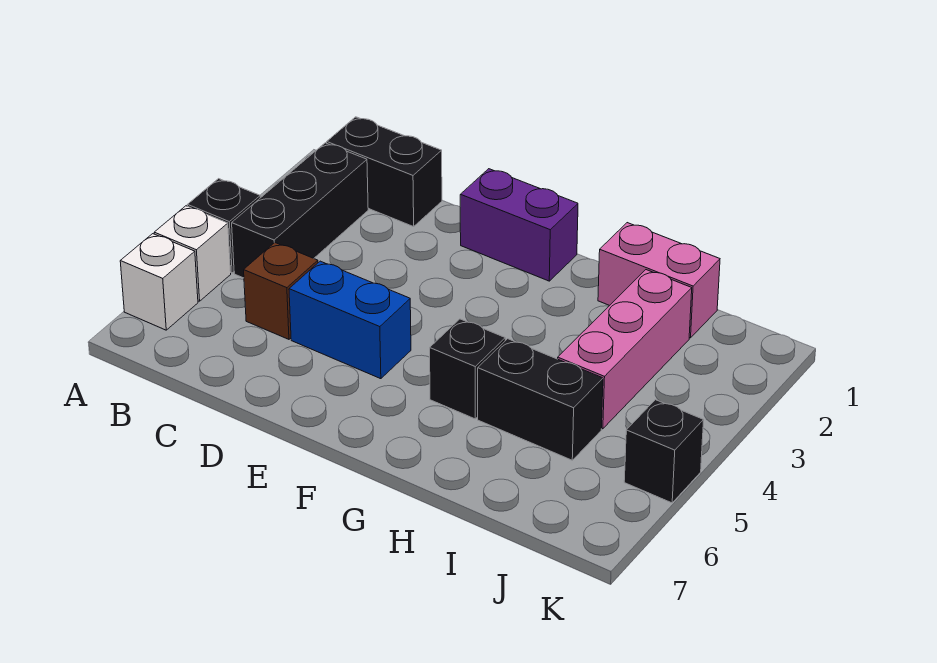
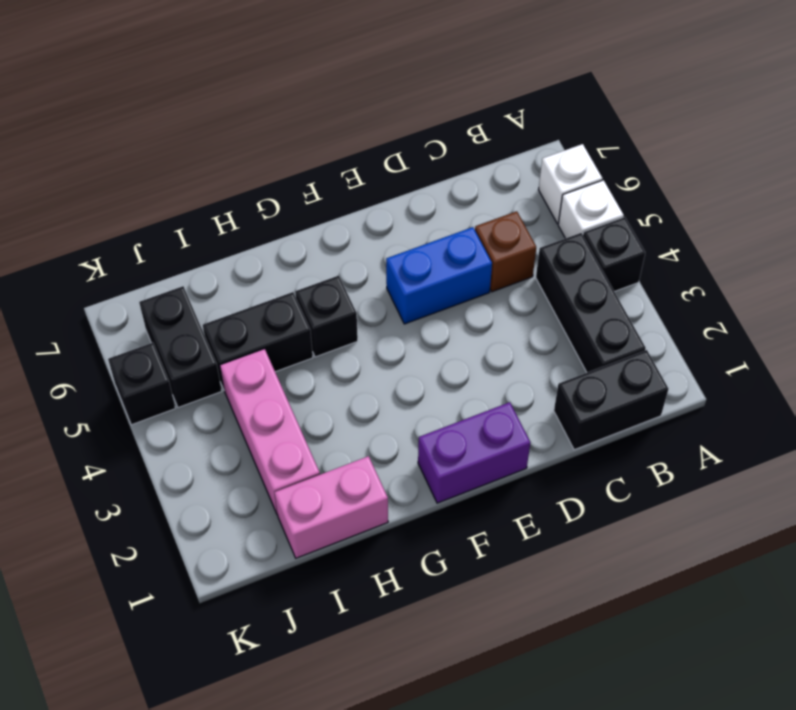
none -> black brick J5:J6 level 1

